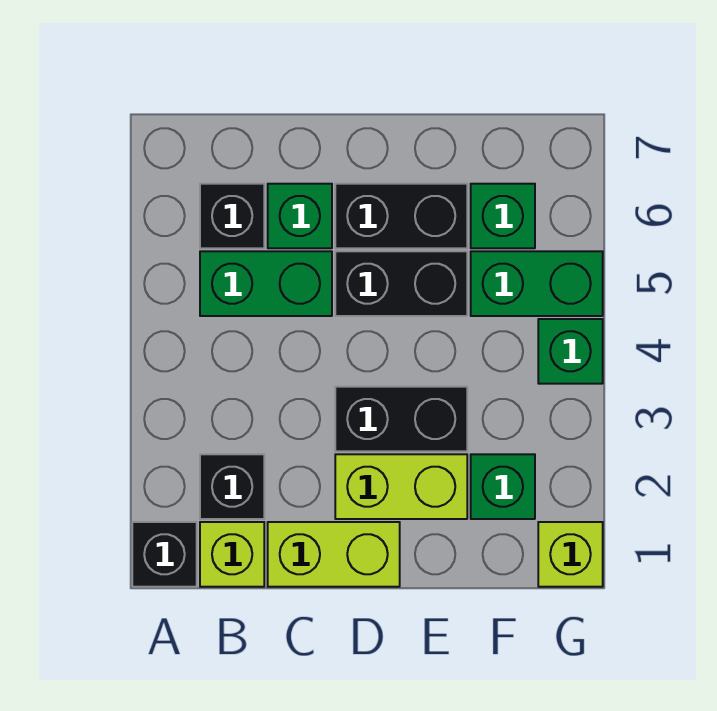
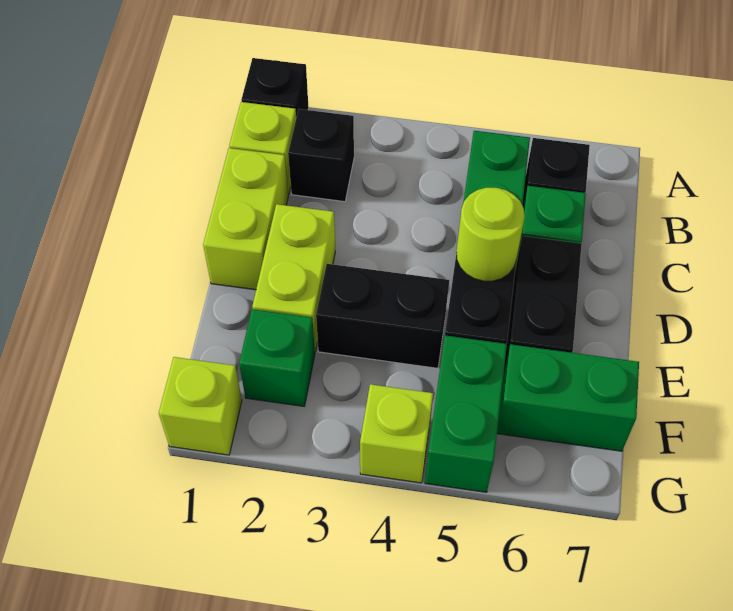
black brick D3:E3 level 1 -> black brick E3:E4 level 1
none -> lime round brick D5 level 2
green brick F6 level 1 -> green brick F6:F7 level 1
green brick G4 level 1 -> lime brick G4 level 1

